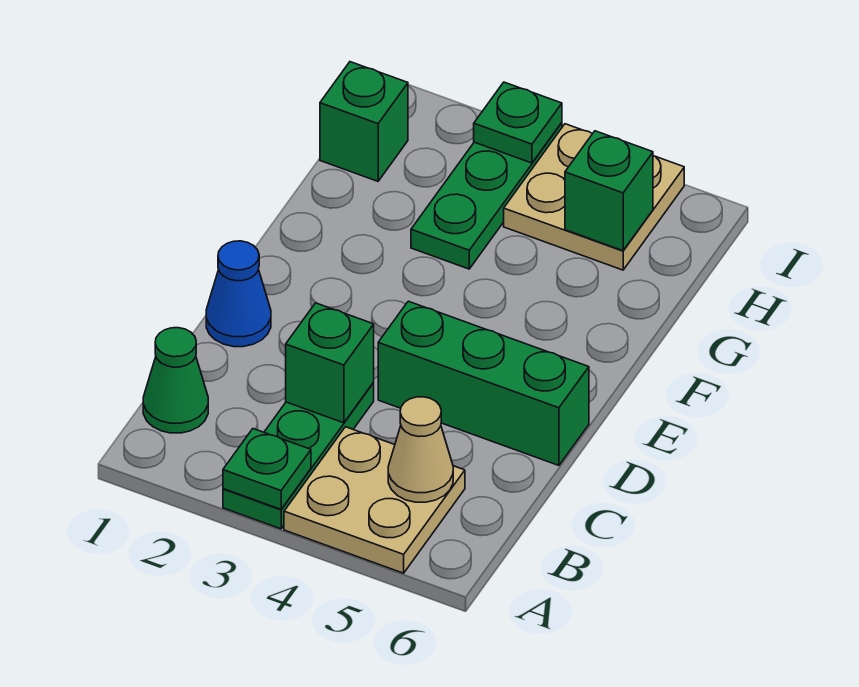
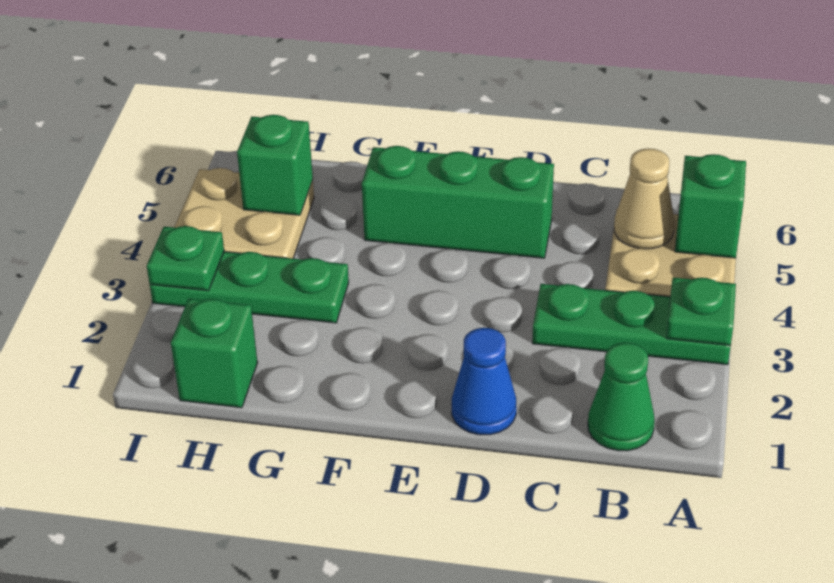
green brick C3 level 2 -> green brick A5 level 2
green brick D4:D6 level 1 -> green brick D5:F5 level 1

